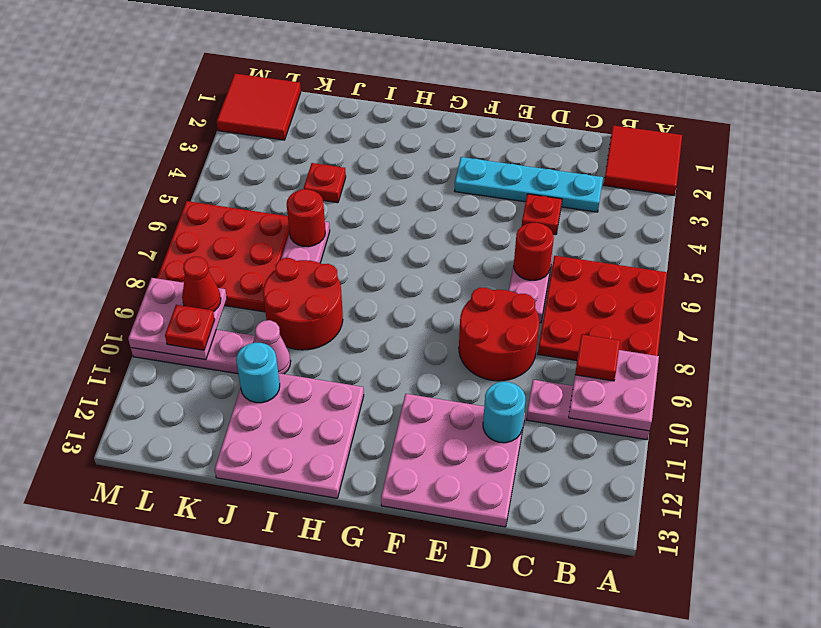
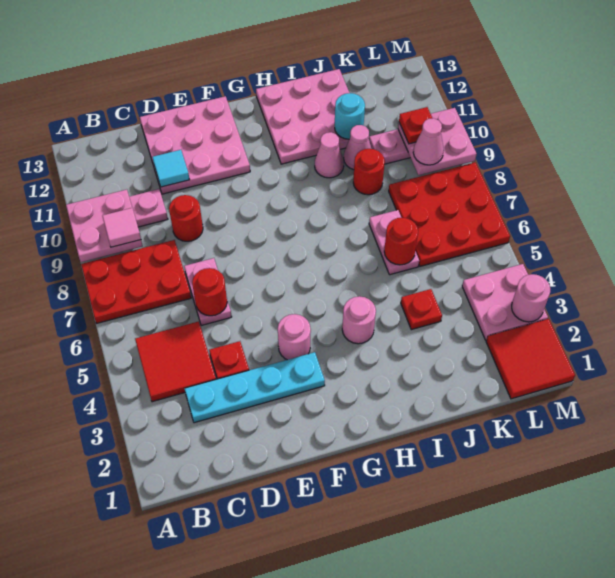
red tile A1:B2 level 1 -> red tile B4:C5 level 1
red plate A6:C8 level 1 -> red plate A7:C8 level 1
red tile B9 level 3 -> pink tile B9 level 3
red round brick D8:E9 level 1 -> red round brick D9 level 1
cyan round brick D11 level 2 -> cyan tile D11 level 2
none -> pink round brick F4 level 1
none -> pink round brick H4 level 1
red round brick I8:J9 level 1 -> red round brick J9 level 1
none -> pink cone I10 level 1
none -> pink plate L3:M4 level 1
red cone L9 level 3 -> pink cone L9 level 3
none -> pink round brick M3 level 2

